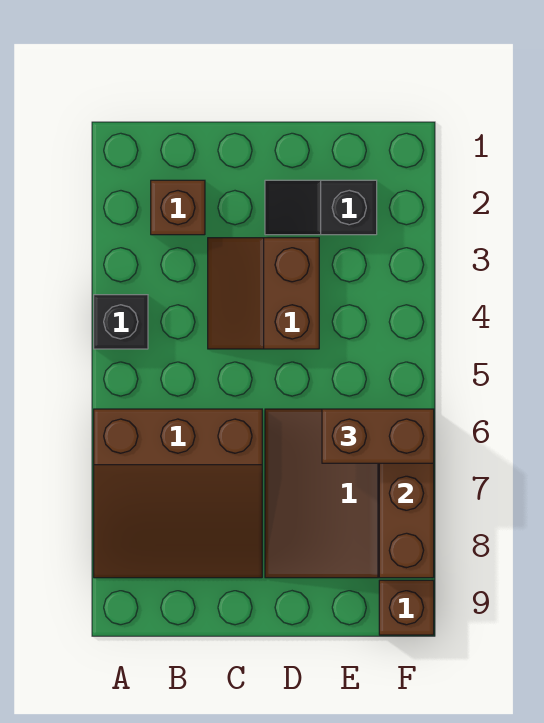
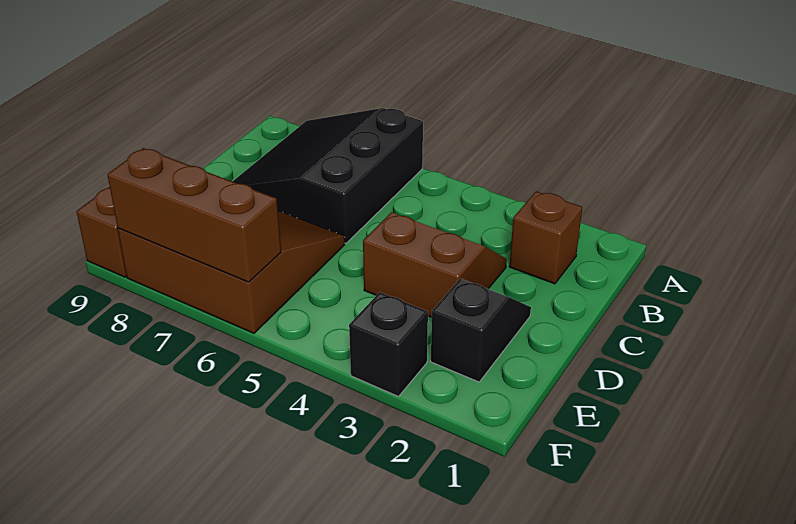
black brick A4 level 1 -> black brick F3 level 1
brown slope A6:C8 level 1 top 6 -> black slope A6:C8 level 1 top 6
brown brick E6:F6 level 3 -> none

